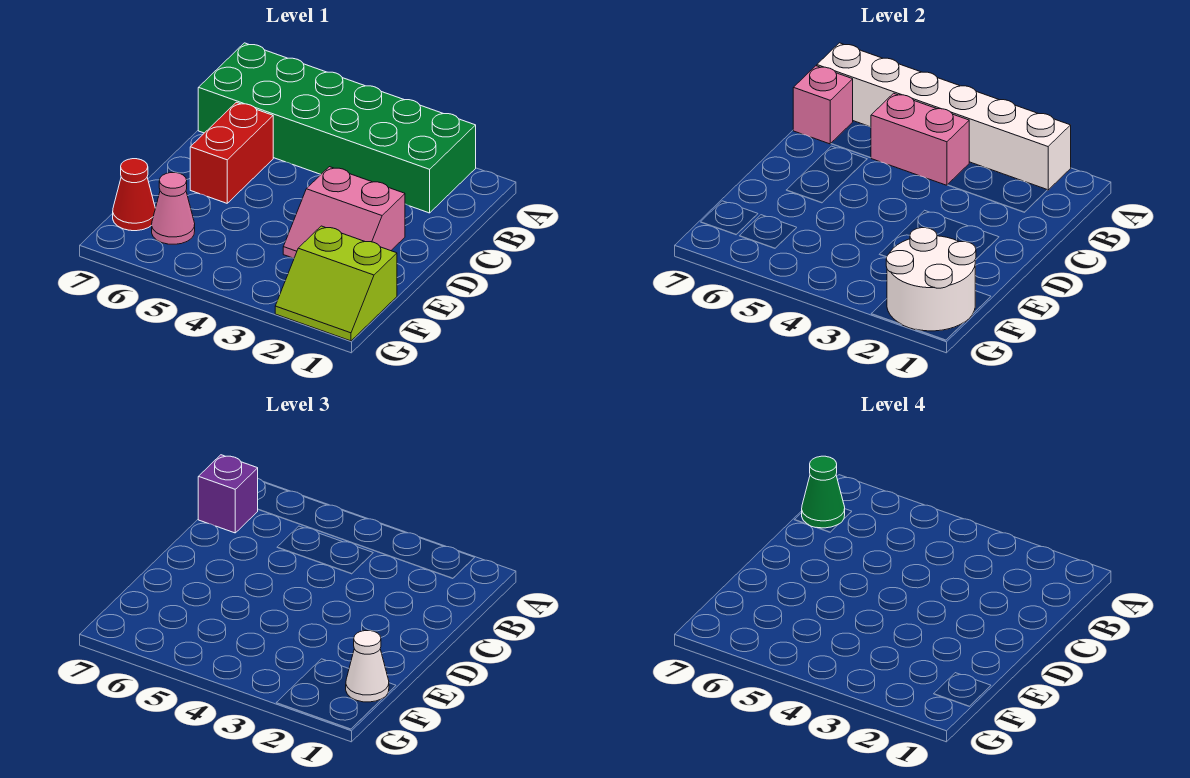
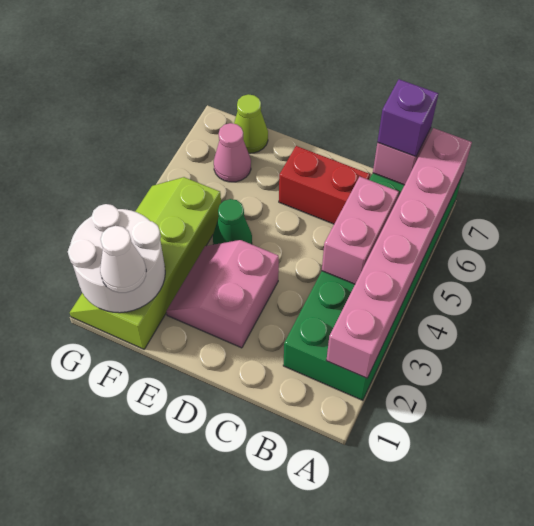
white brick A2:A7 level 2 -> pink brick A2:A7 level 2
green cone B7 level 4 -> green cone E4 level 1
lime slope F1:G2 level 1 top F -> lime slope F1:G4 level 1 top F
red cone F7 level 1 -> lime cone F7 level 1

